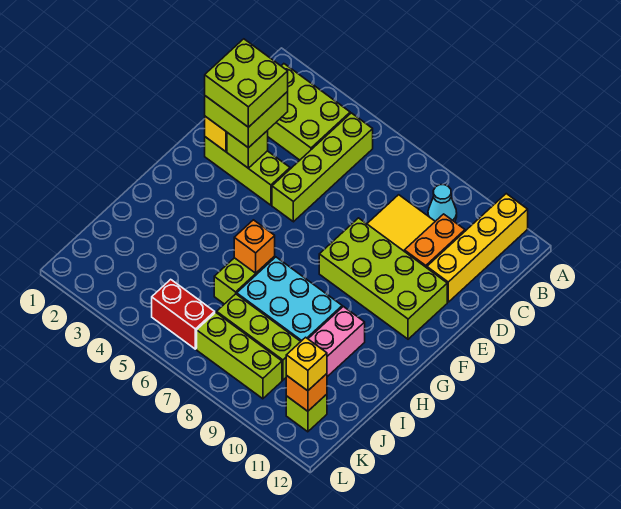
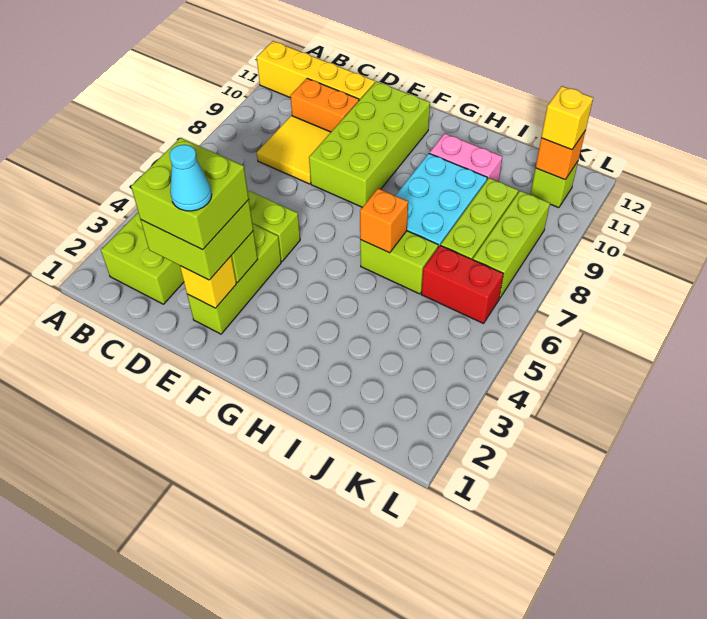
cyan cone B9 level 1 -> cyan cone E2 level 5
red brick K5:K6 level 1 -> red brick J6:K6 level 1

